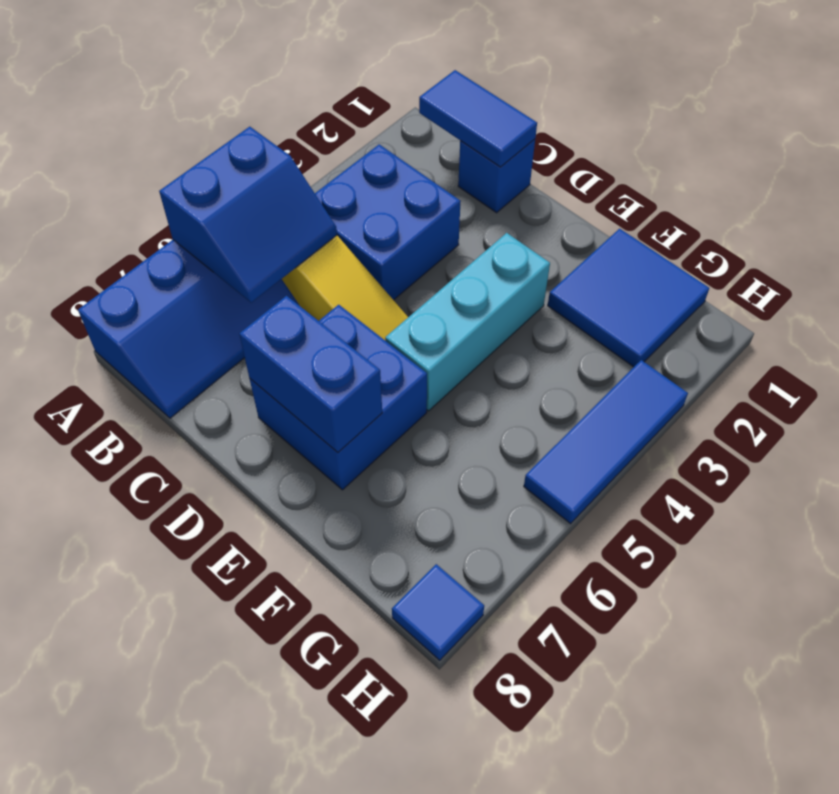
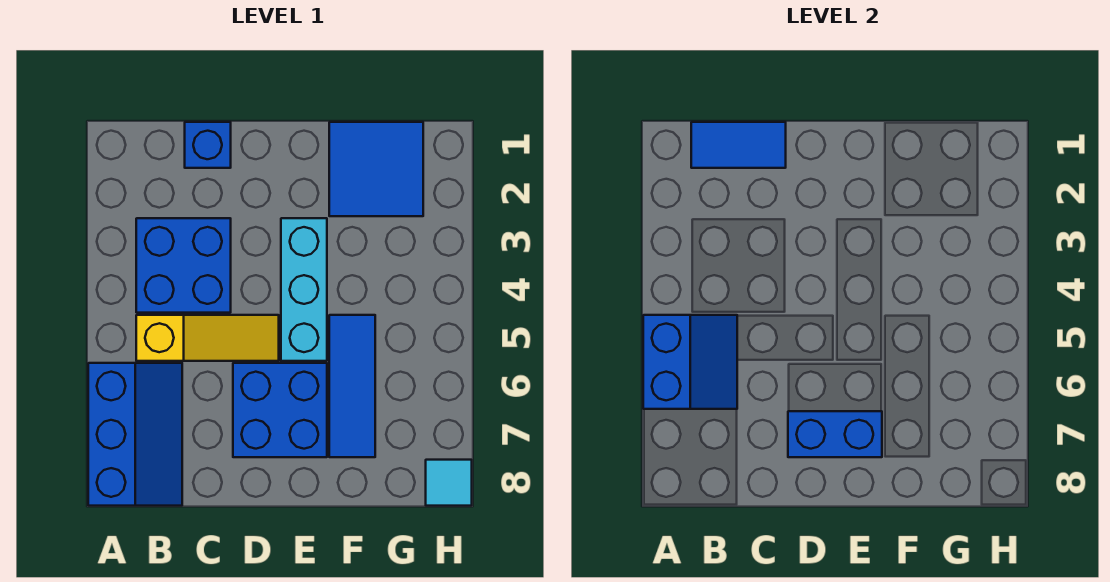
blue tile H3:H5 level 1 -> blue tile F5:F7 level 1
blue tile H8 level 1 -> cyan tile H8 level 1

